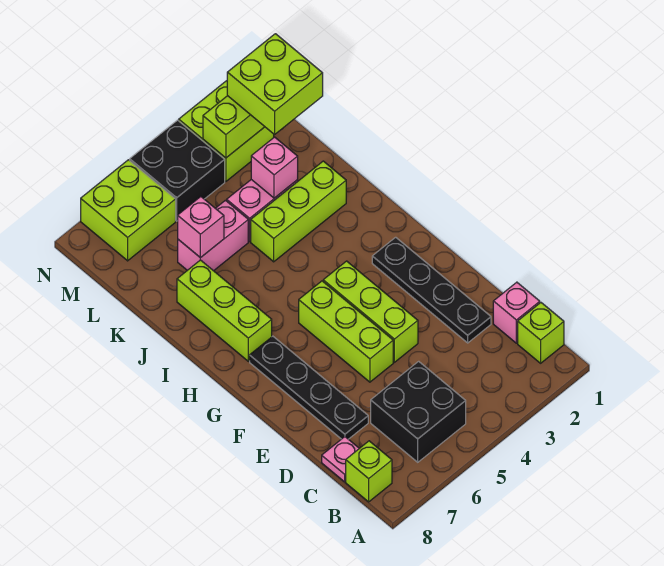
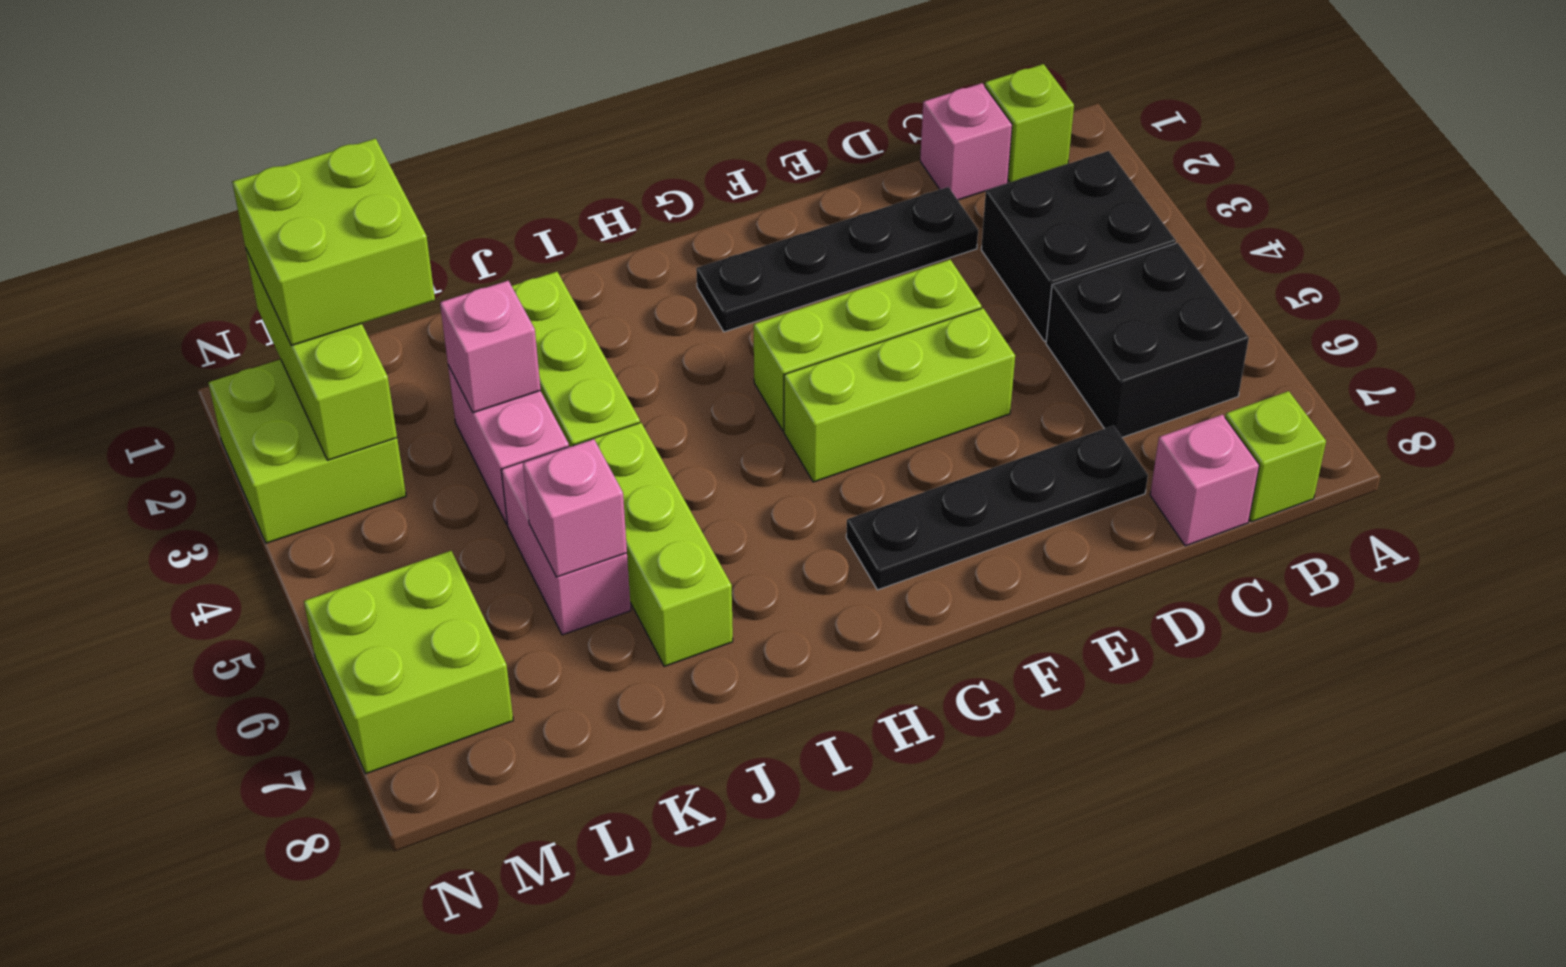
pink plate C8 level 1 -> pink brick C8 level 1
lime brick H7:J7 level 1 -> lime brick J5:J7 level 1
black brick M4:N5 level 1 -> black brick B3:C4 level 1

